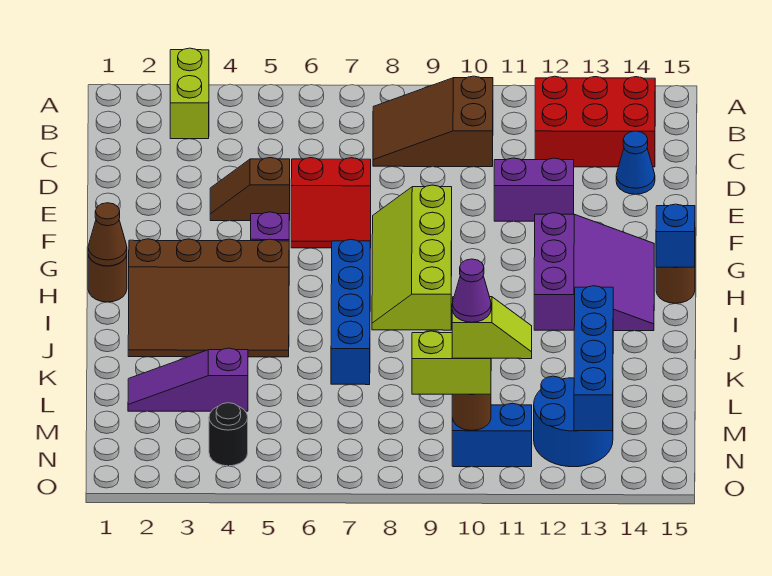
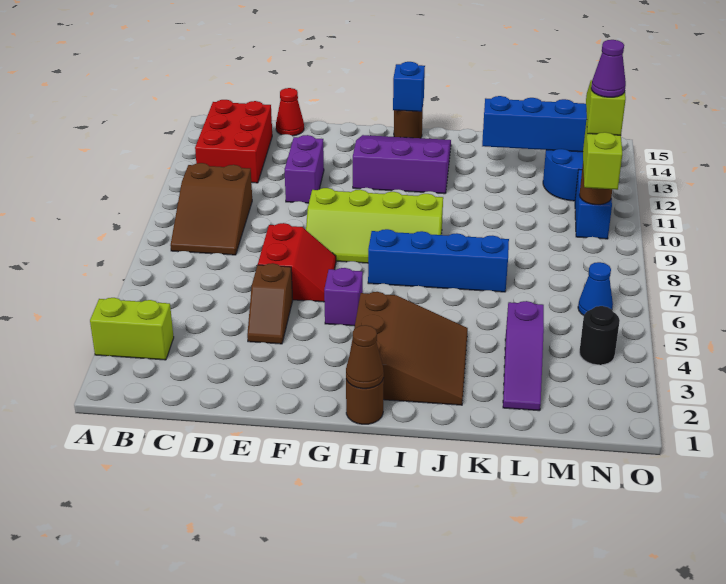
blue cone D14 level 1 -> blue cone N6 level 1
none -> red cone D15 level 1
brown slope H2:J5 level 1 top H -> brown slope H2:J4 level 1 top H

